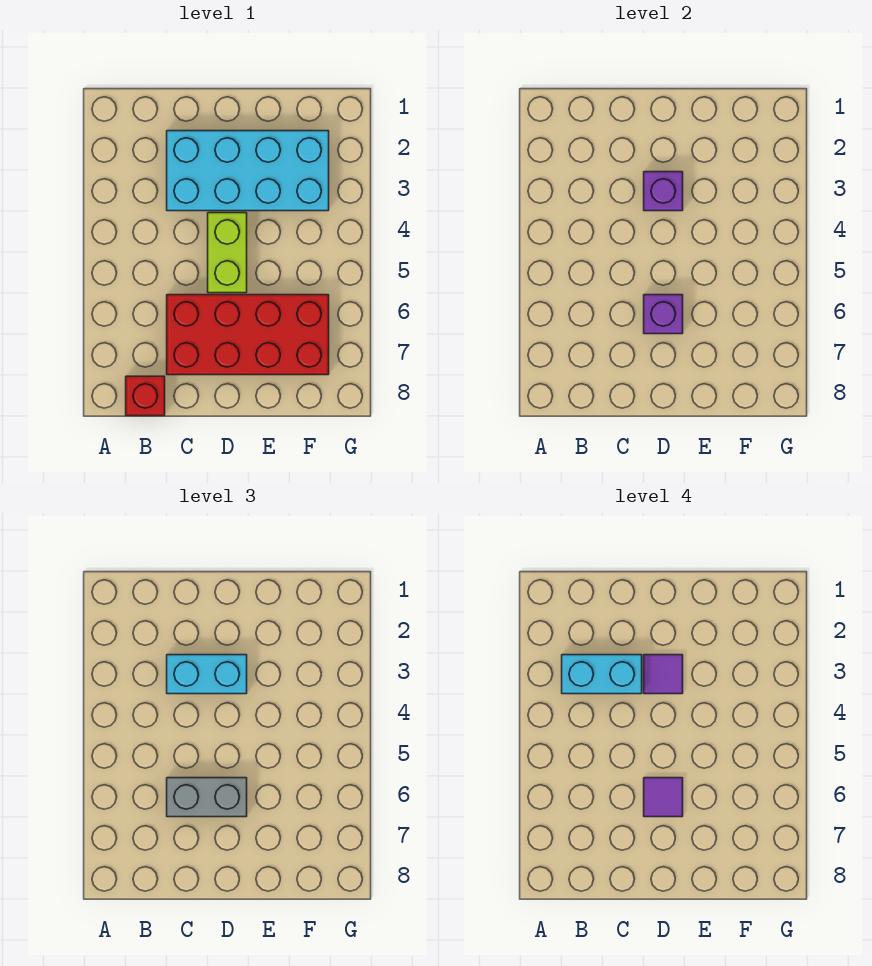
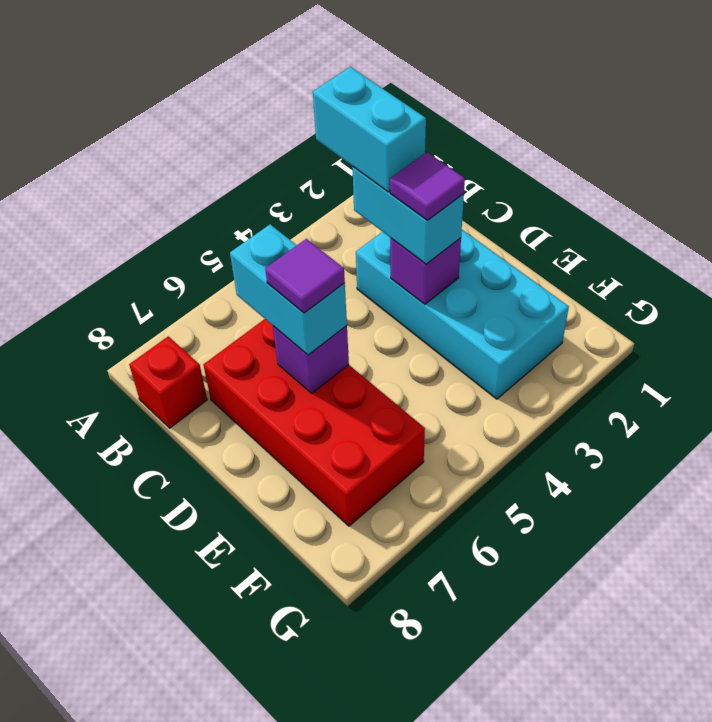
grey brick C6:D6 level 3 -> cyan brick C6:D6 level 3
lime brick D4:D5 level 1 -> none

